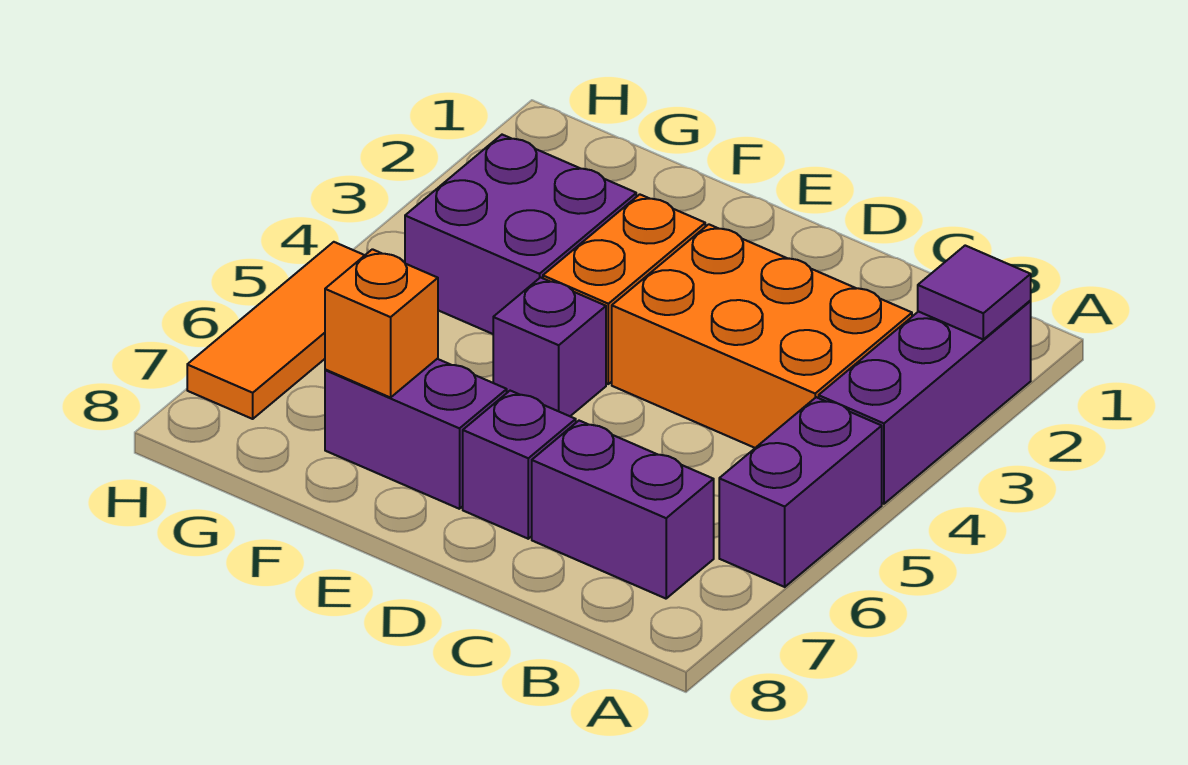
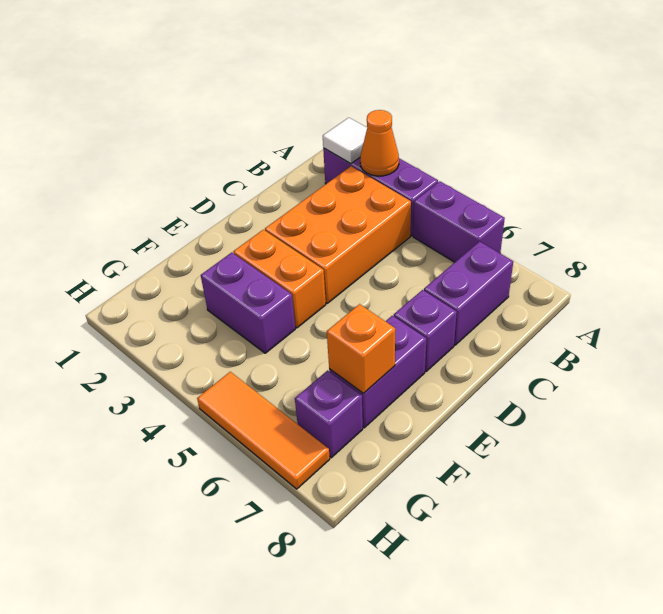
purple tile A2 level 2 -> white tile A2 level 2
none -> orange cone A3 level 2
purple brick E5 level 1 -> purple brick G7 level 1
purple brick F3:G4 level 1 -> purple brick F3:F4 level 1

